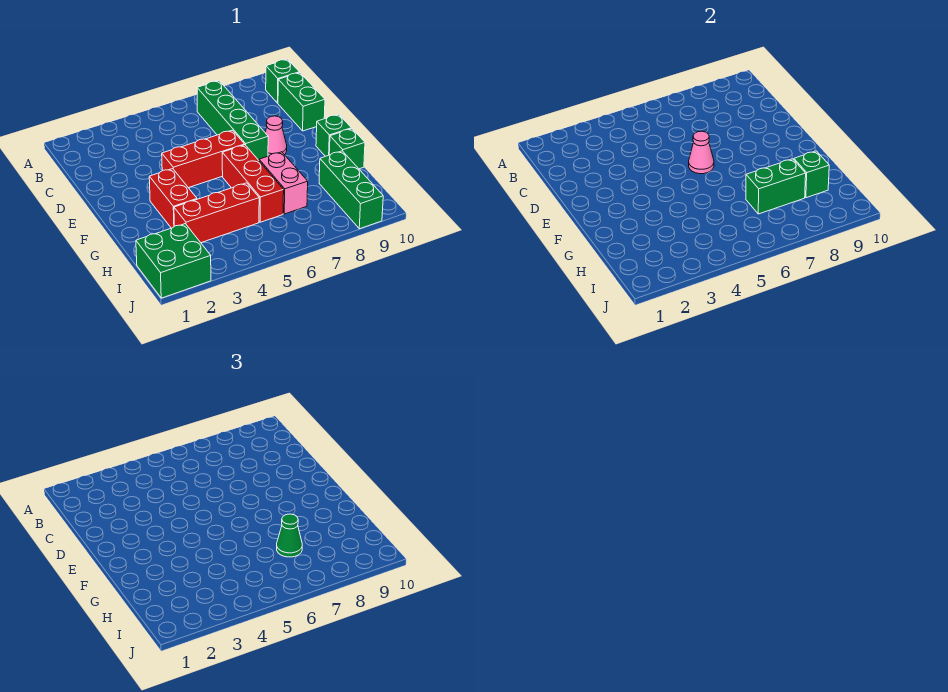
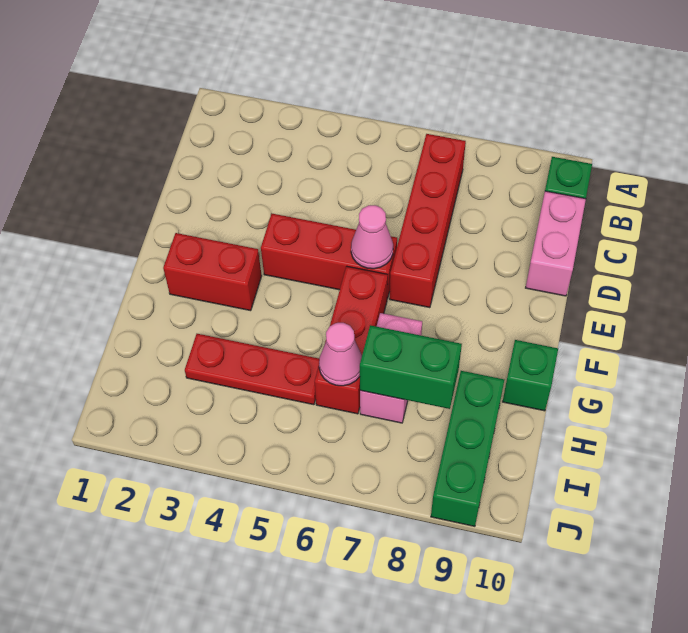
green brick B7:E7 level 1 -> red brick B7:E7 level 1
green brick C10:D10 level 1 -> pink brick C10:D10 level 1
pink cone E8 level 1 -> pink cone H6 level 2
red brick F3:G3 level 1 -> red brick F2:F3 level 1
green brick F10 level 1 -> none
red brick H3:H5 level 1 -> red plate H3:H5 level 1
green cone H7 level 3 -> none
green brick H9 level 2 -> none
green brick I1:J2 level 1 -> none

